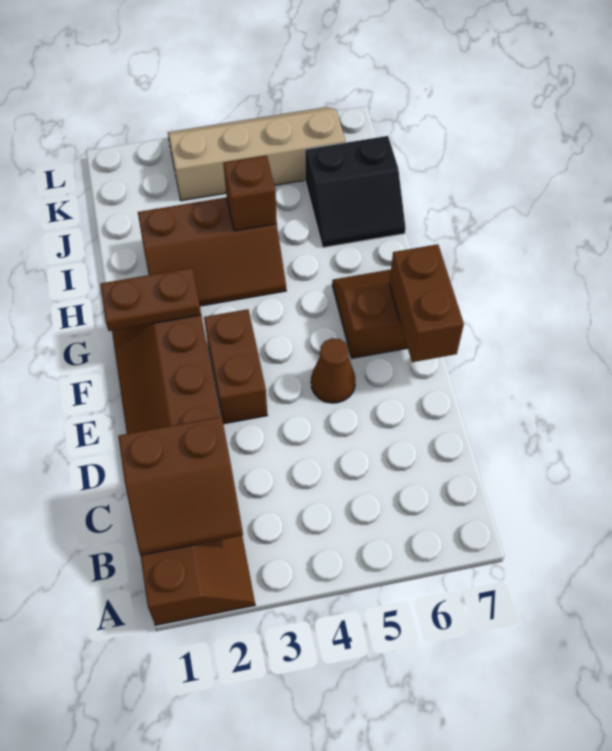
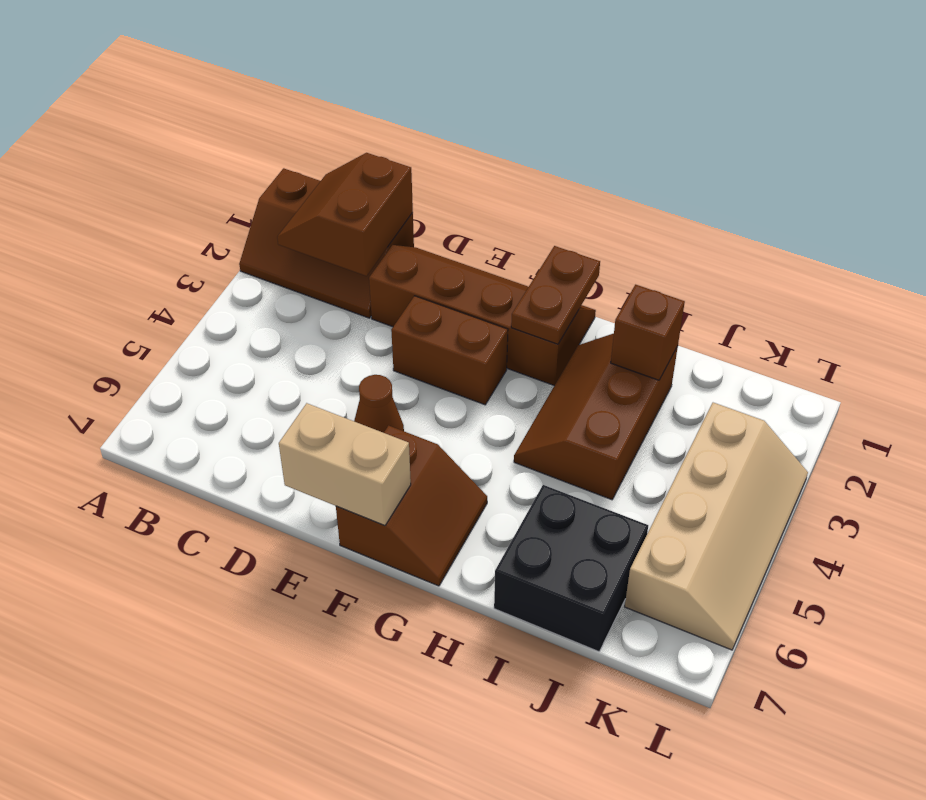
brown brick E7:F7 level 2 -> tan brick E7:F7 level 2
brown brick I4 level 2 -> brown brick I2 level 2
black slope I6:J7 level 1 top J -> black brick I6:J7 level 1

